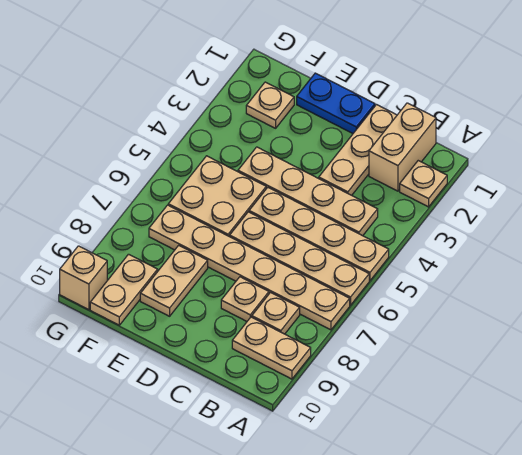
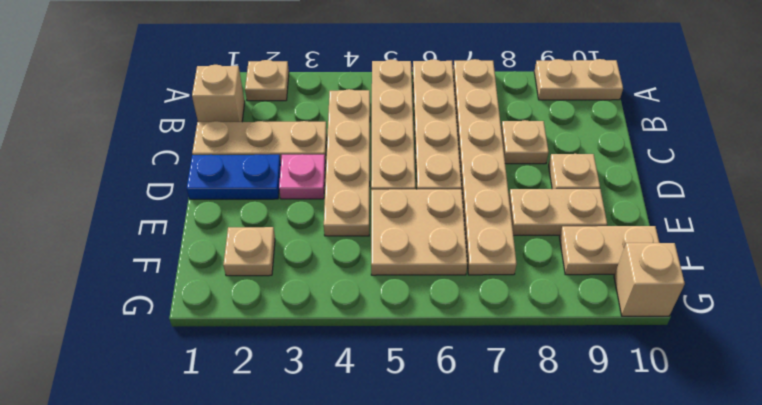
tan plate A9:B9 level 1 -> tan plate A9:A10 level 1
tan brick B1:B2 level 1 -> tan brick B1 level 1
tan plate B8 level 1 -> tan plate D9 level 1
blue plate D1:E1 level 1 -> blue plate D1:D2 level 1
none -> pink plate D3 level 1

